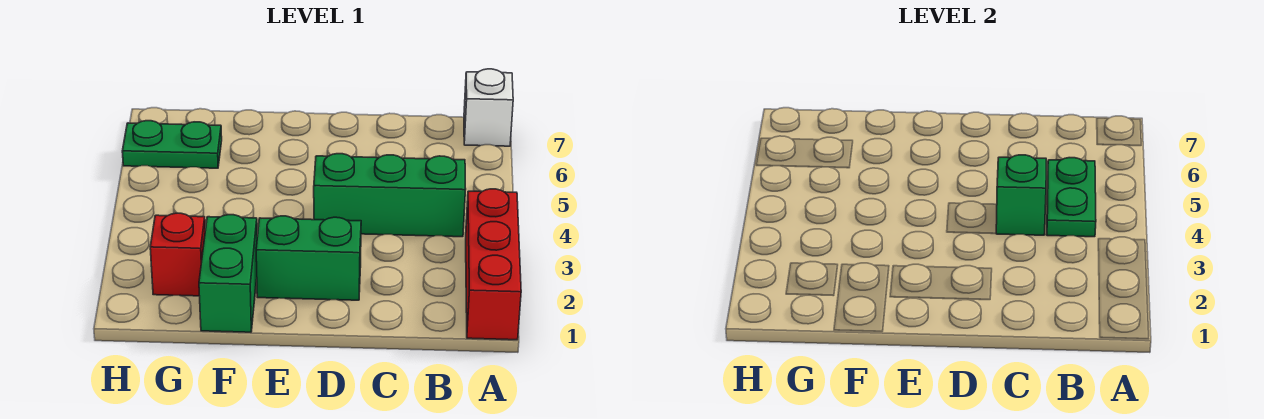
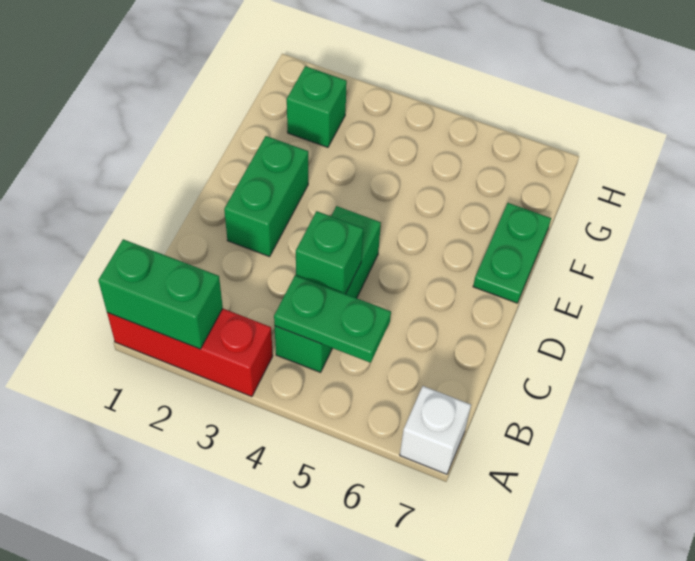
green brick F1:F2 level 1 -> green brick A1:A2 level 2
red brick G2 level 1 -> green brick G2 level 1
green plate G6:H6 level 1 -> green plate E7:F7 level 1

